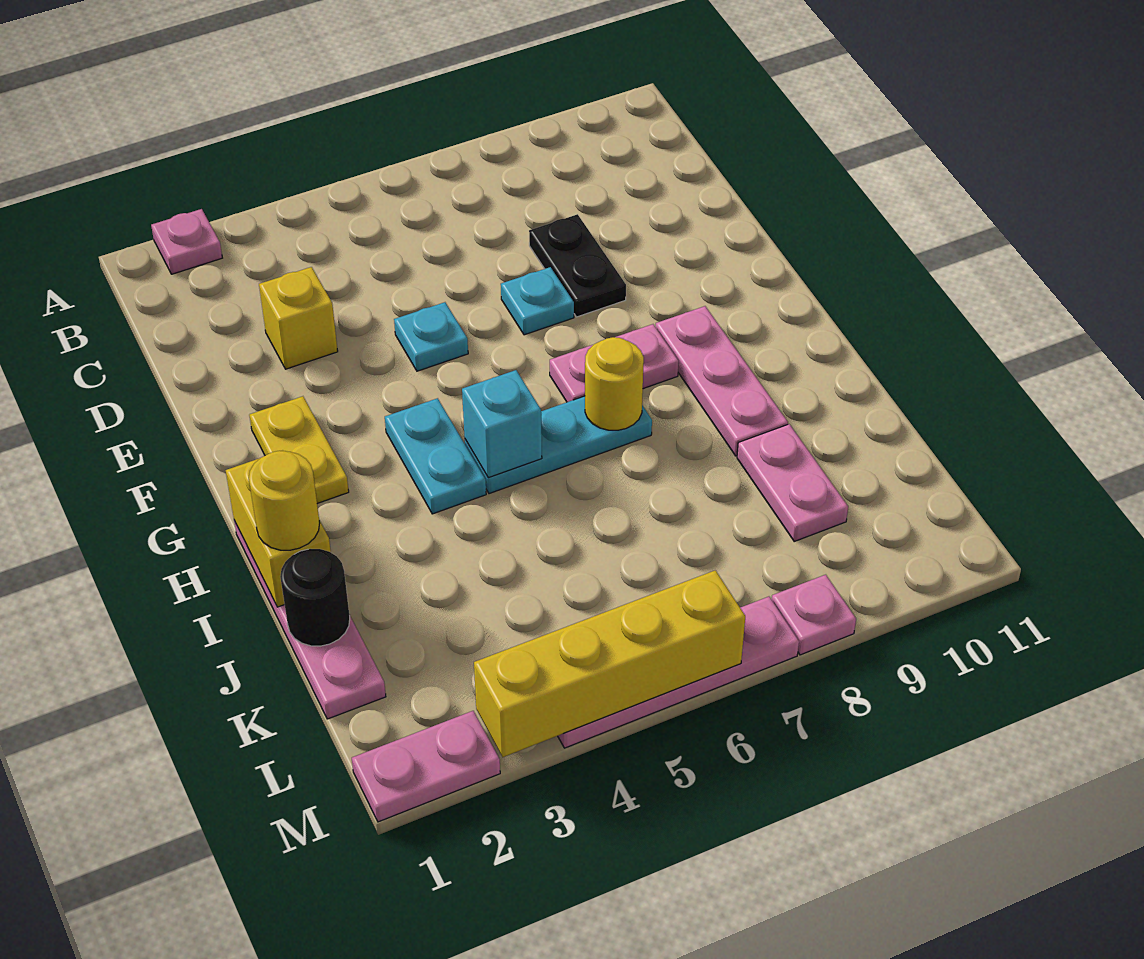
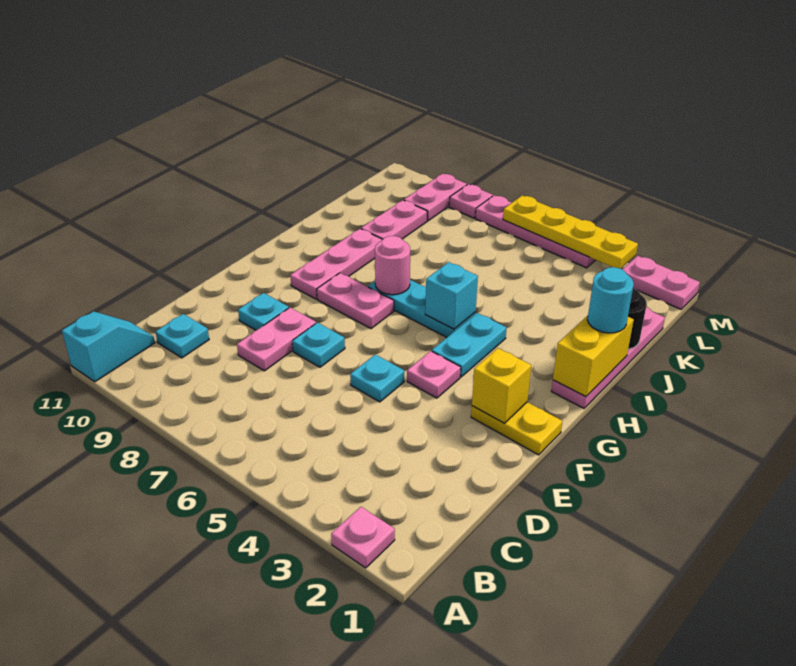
none -> cyan slope A11:B11 level 1 top A
none -> cyan plate C10 level 1
yellow brick D3 level 1 -> yellow brick F2 level 2
black plate D8:E8 level 1 -> pink plate D8:E8 level 1
none -> cyan plate E9 level 1
yellow plate F2:G2 level 1 -> yellow plate F1:F2 level 1
none -> pink plate F4 level 1
yellow round brick H7 level 2 -> pink round brick H7 level 2
yellow round brick I1 level 3 -> cyan round brick I1 level 3
none -> pink plate L9:M9 level 1
yellow brick M3:M6 level 2 -> yellow plate M3:M6 level 2

